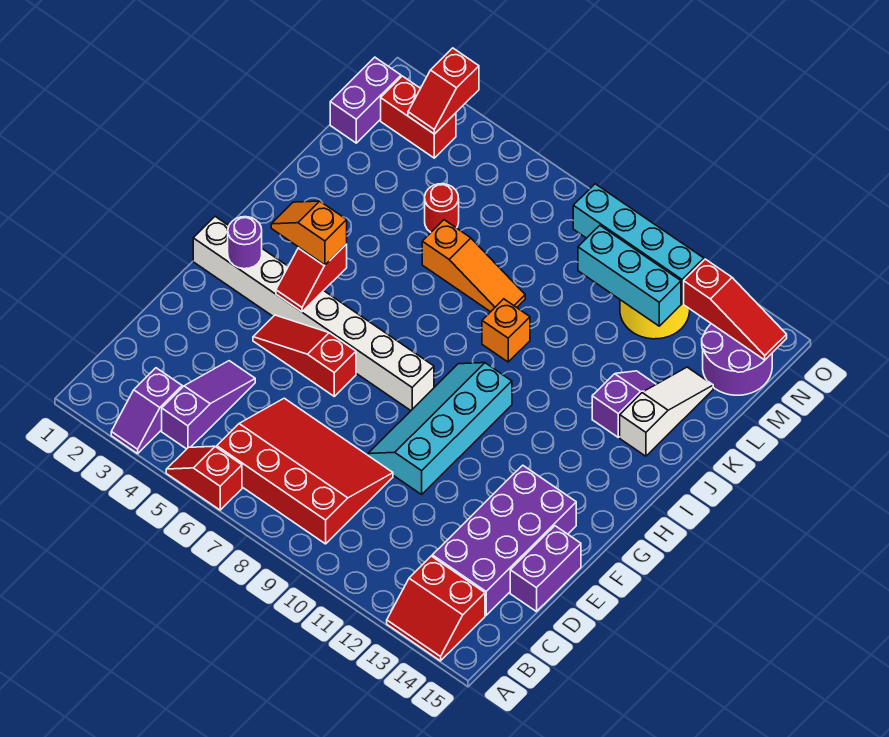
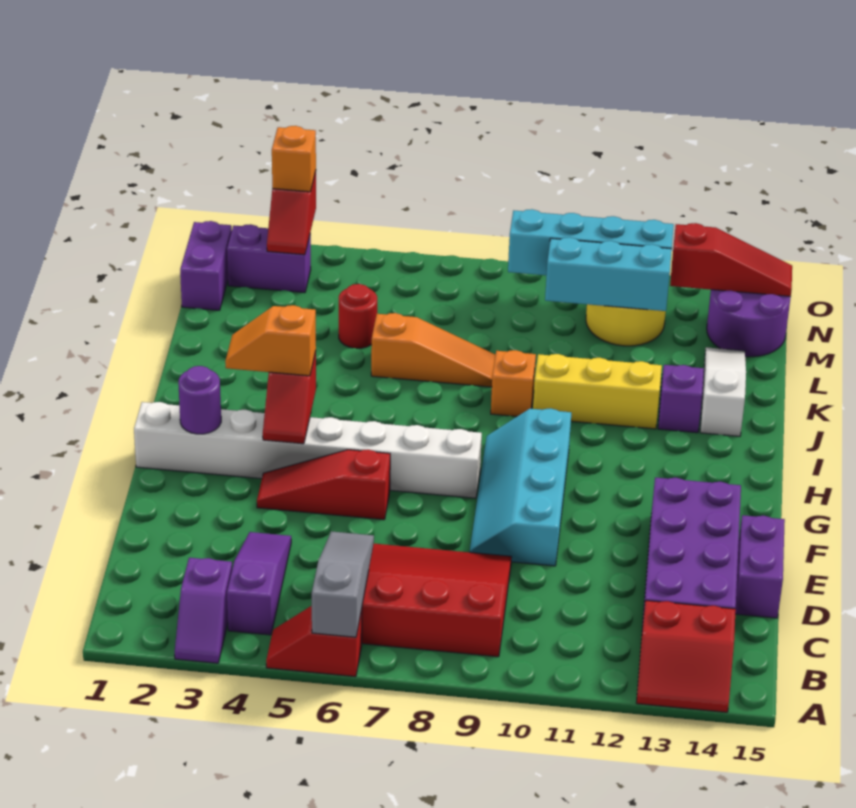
none -> grey slope A6:C6 level 2 top A
none -> yellow brick J10:J12 level 1
red brick N2:N3 level 1 -> purple brick N2:N3 level 1
none -> orange brick O3 level 3

